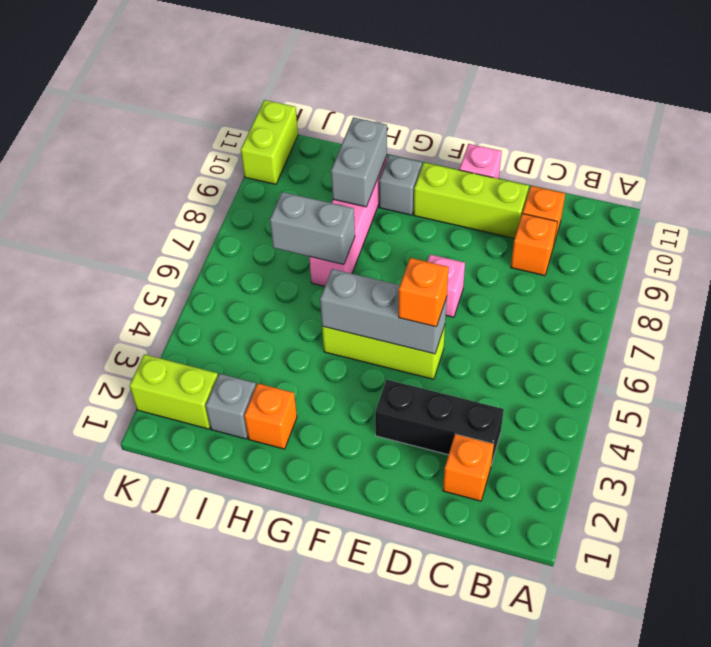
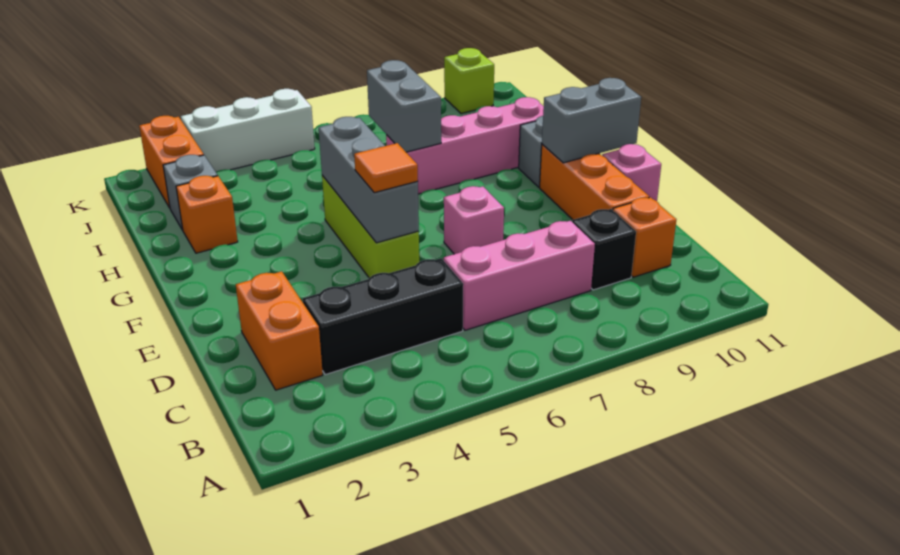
orange brick C2 level 1 -> orange brick C2:D2 level 1
black brick C3:E3 level 1 -> black brick C3:C5 level 1
none -> pink brick C6:C8 level 1
orange brick C9 level 1 -> black brick C9 level 1
lime brick D10:F10 level 1 -> orange brick D10:F10 level 1
orange brick E5 level 3 -> orange tile E5 level 3
grey brick H9:H10 level 2 -> grey brick F10:F11 level 2
lime brick J2:K2 level 1 -> orange brick J2:K2 level 1
none -> white brick K3:K5 level 1
lime brick K10:K11 level 1 -> lime brick K10 level 1

